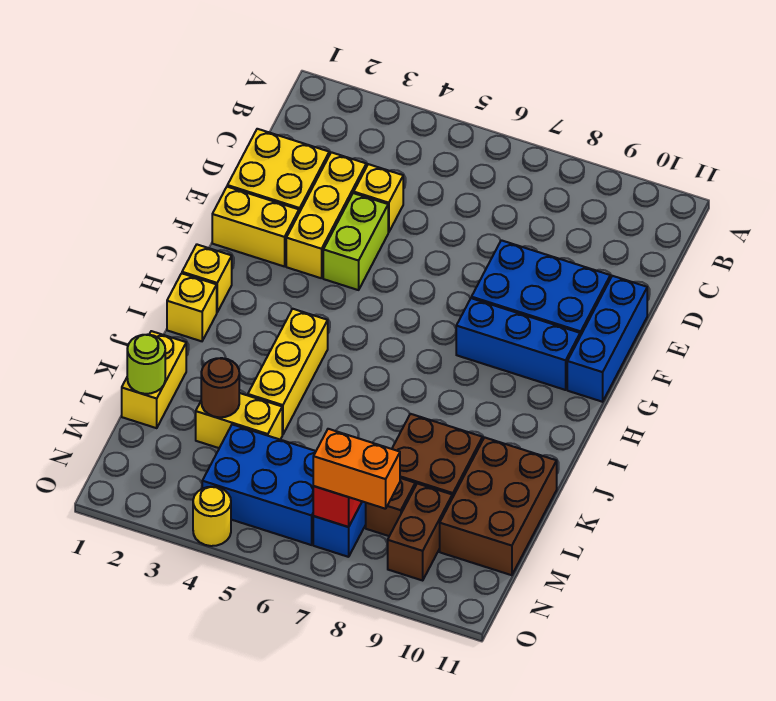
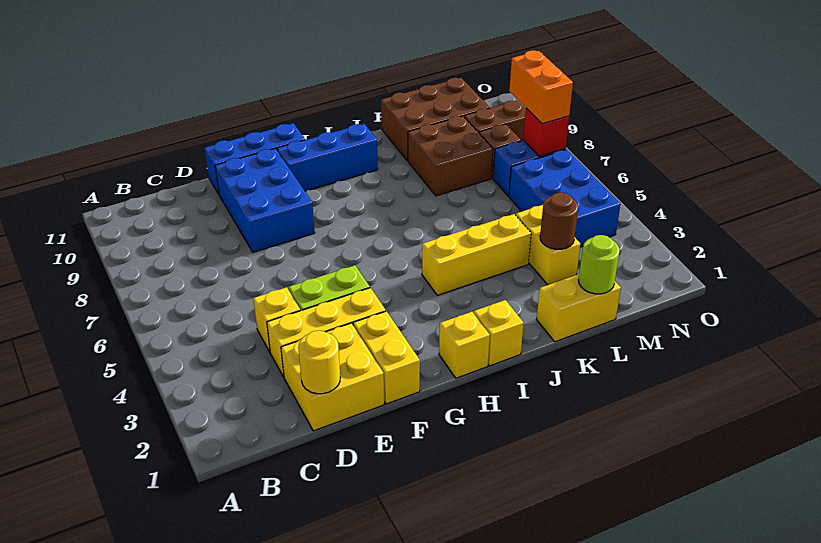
blue brick G8:G10 level 1 -> blue brick G10:I10 level 1
yellow round brick O4 level 1 -> yellow round brick D1 level 2

